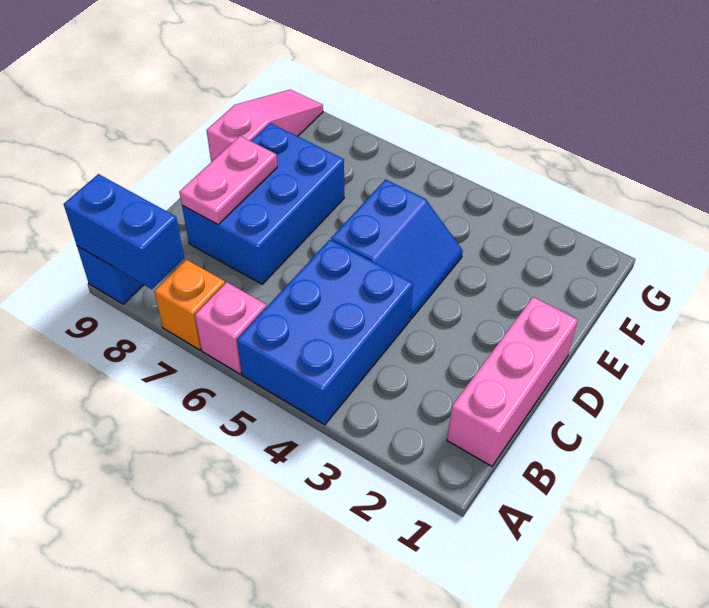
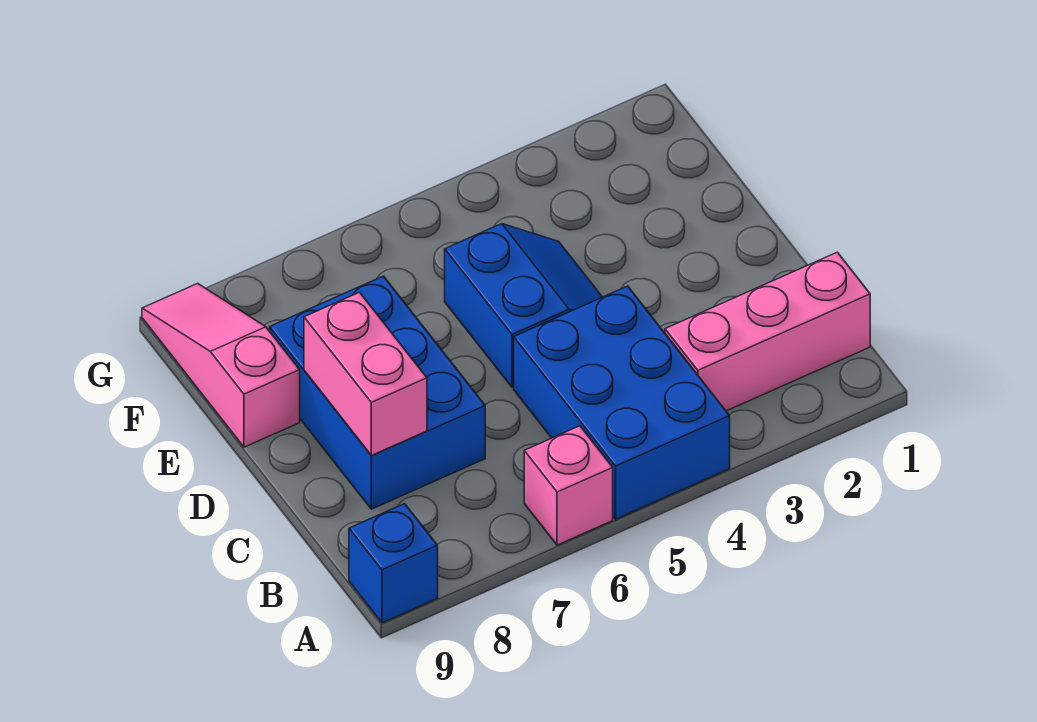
orange brick A7 level 1 -> none
blue brick A8:A9 level 2 -> none
pink brick B1:D1 level 1 -> pink brick B1:B3 level 1
pink plate C8:D8 level 2 -> pink brick C8:D8 level 2

